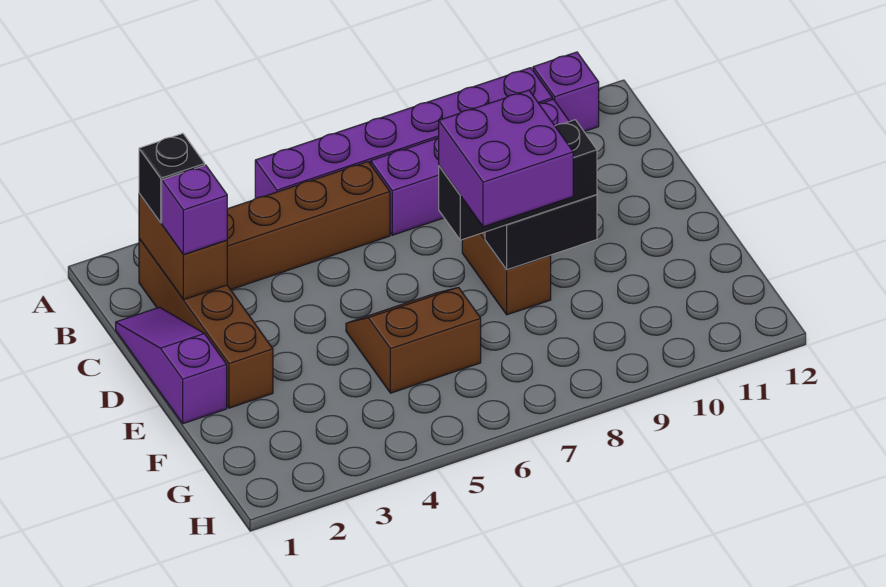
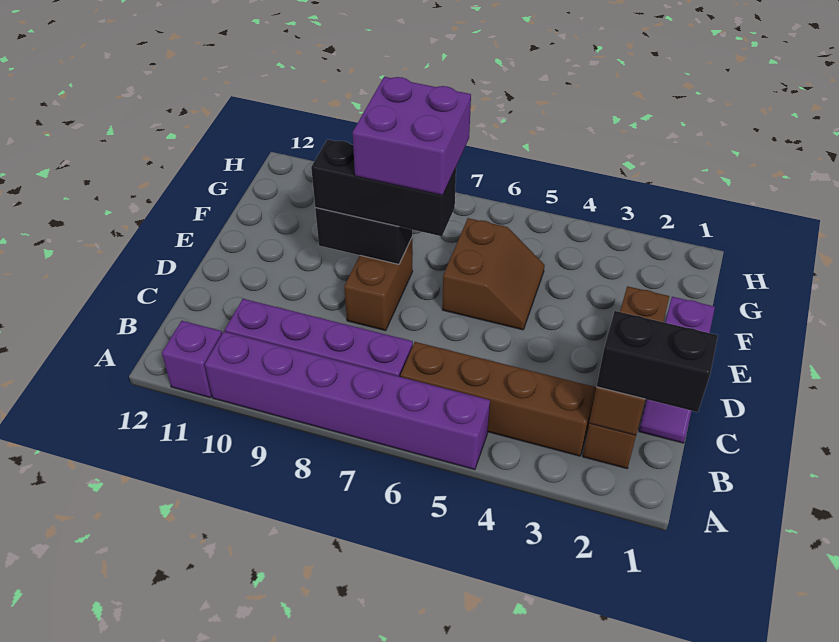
black brick B2 level 3 -> black brick B1:B2 level 3
purple brick C2 level 3 -> none
brown slope E5:F6 level 1 top F -> brown slope E5:F6 level 1 top 6

